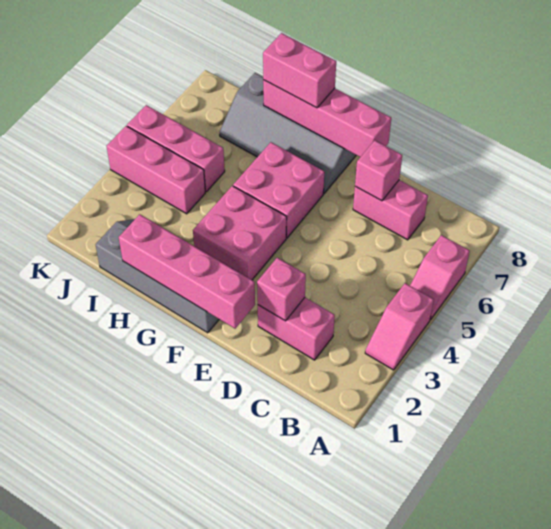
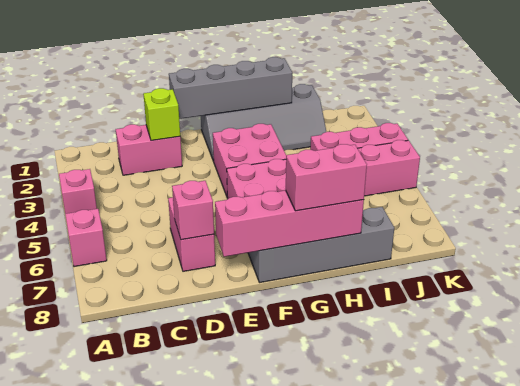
pink brick C7:D7 level 1 -> pink brick D6:D7 level 1
pink brick D2 level 2 -> lime brick D2 level 2
pink brick E1:H1 level 2 -> grey brick E1:H1 level 2

